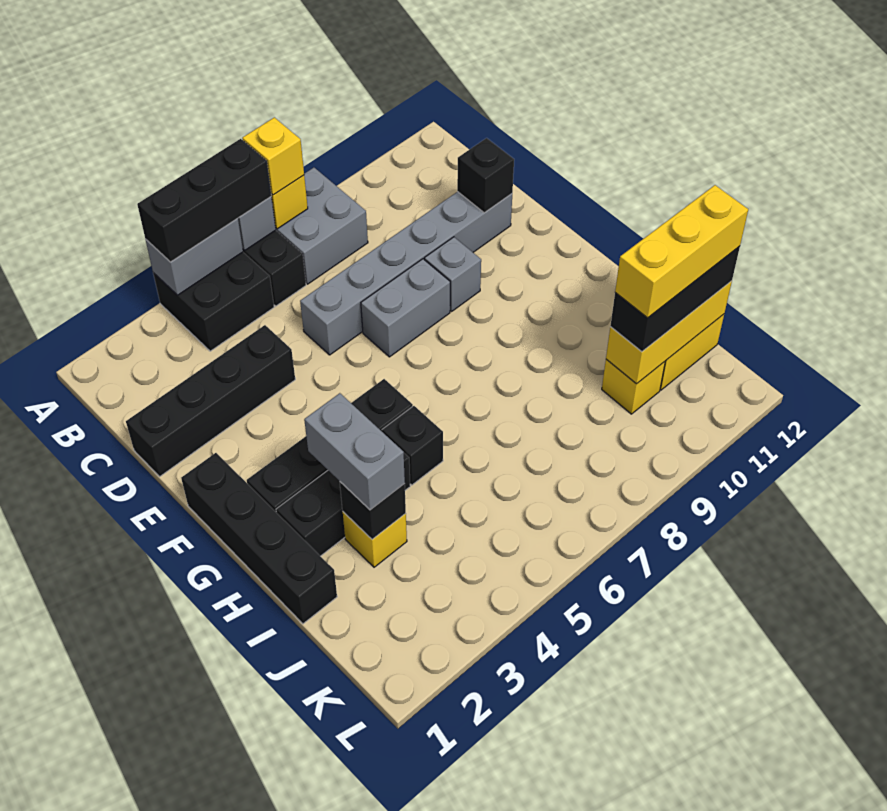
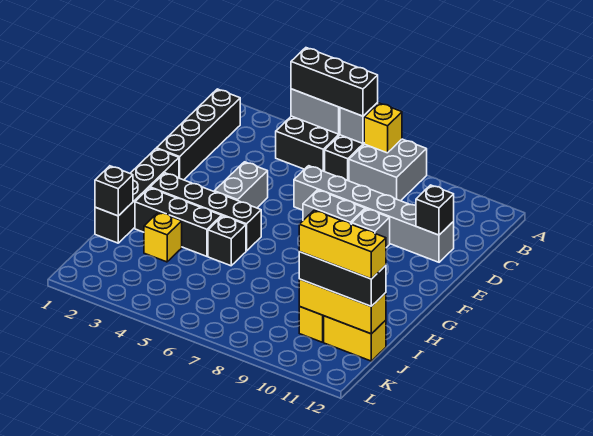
yellow brick A7 level 3 -> none
black brick D1:D4 level 1 -> black brick B1:E1 level 1
grey brick H3:I3 level 3 -> grey brick E4:F4 level 1
black brick I3 level 2 -> black brick I1 level 2

